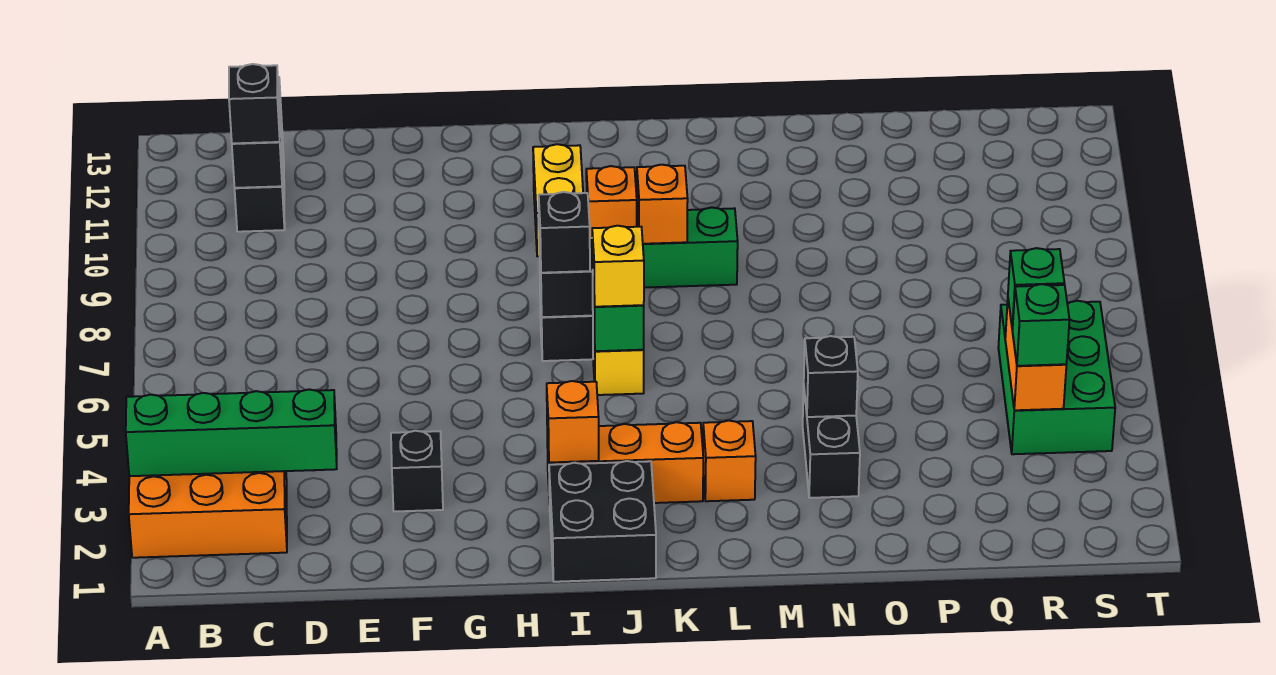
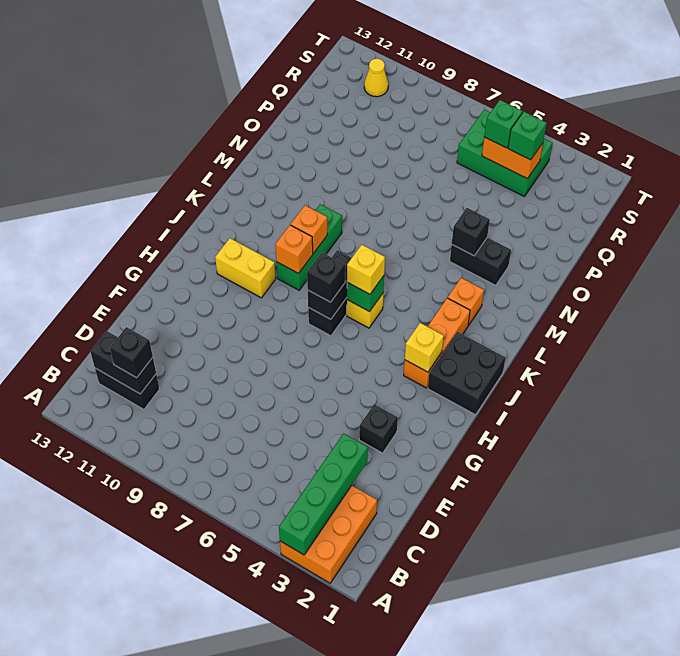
orange brick I3 level 2 -> yellow brick I3 level 2
none -> yellow cone S11 level 1

